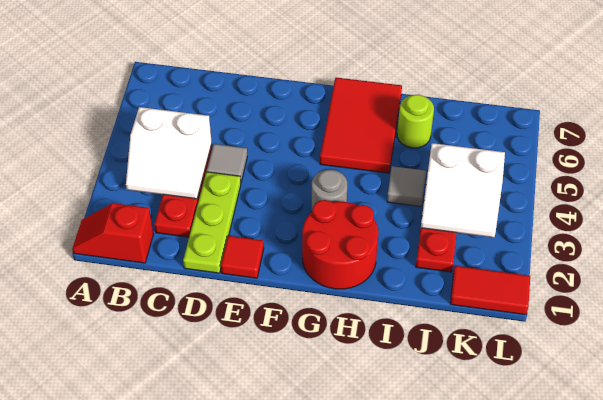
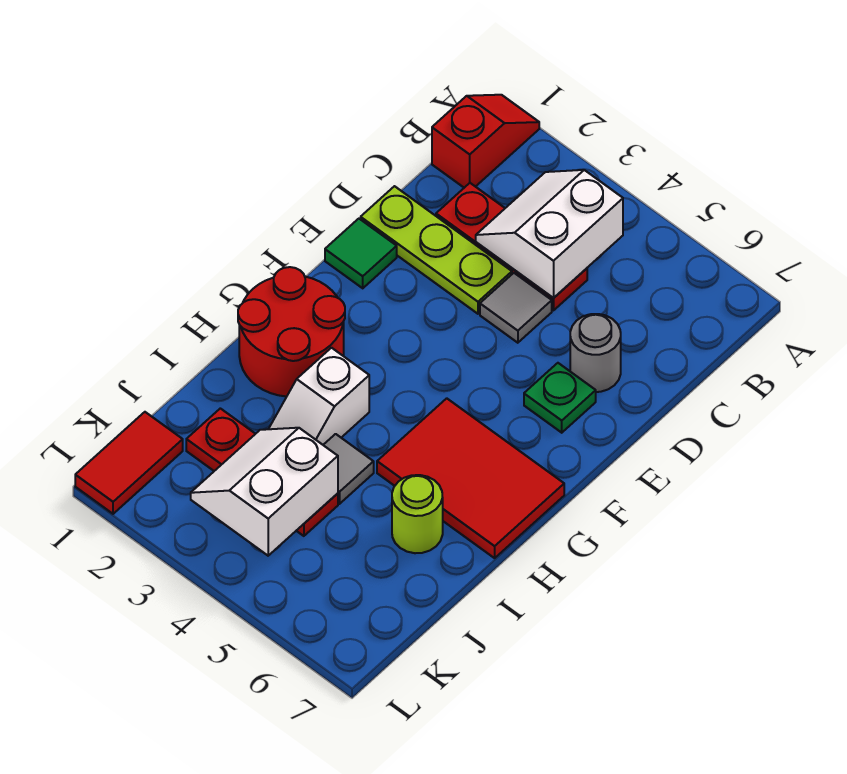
red tile E1 level 1 -> green tile E1 level 1
none -> green plate E6 level 1
grey round brick G3 level 1 -> grey round brick D6 level 1
none -> white slope H3:I3 level 1 top H

